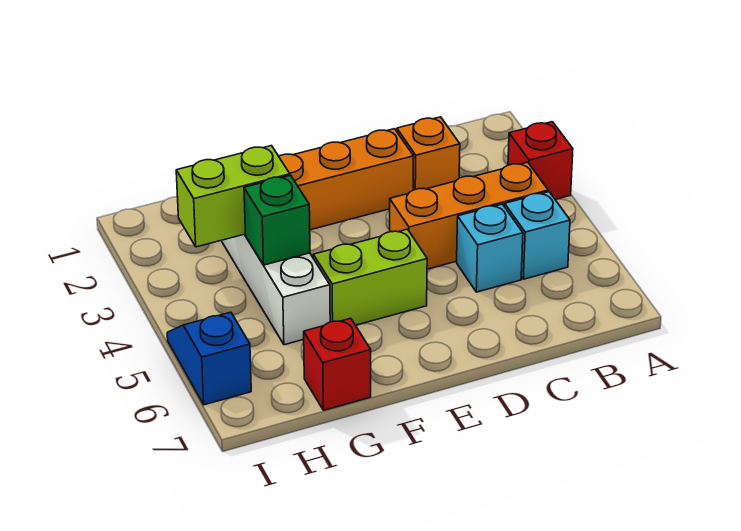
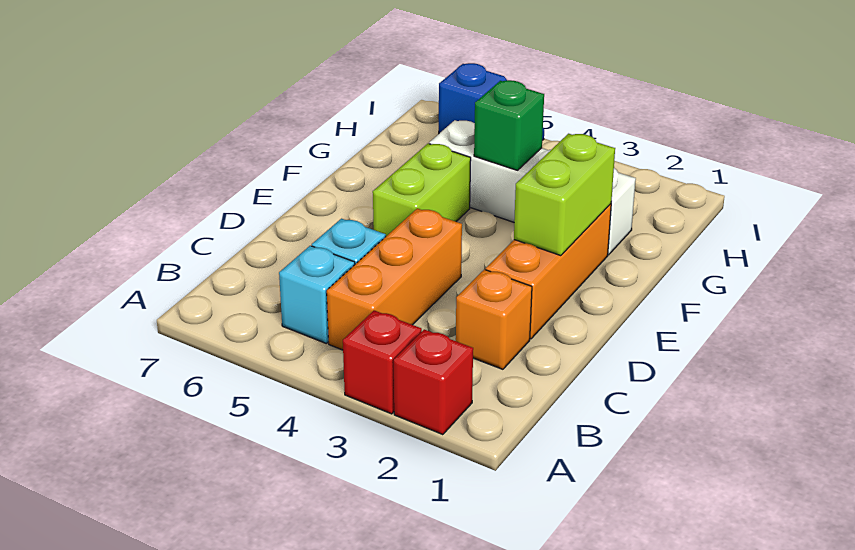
lime brick G3:H3 level 2 -> lime brick E2:F2 level 2
red brick G7 level 1 -> red brick A2 level 1

